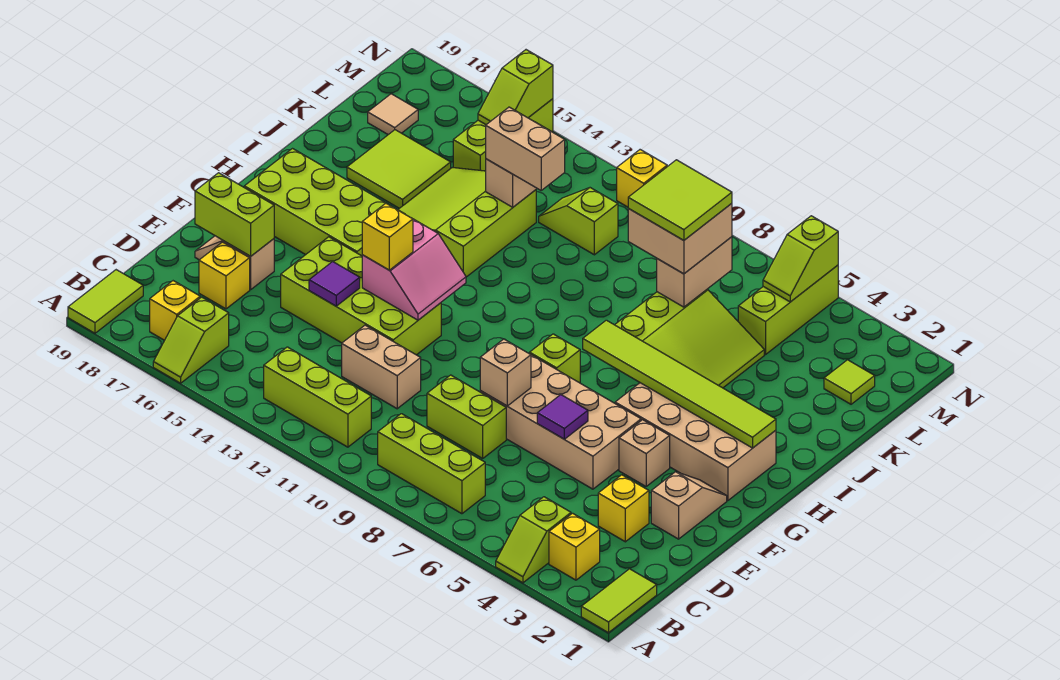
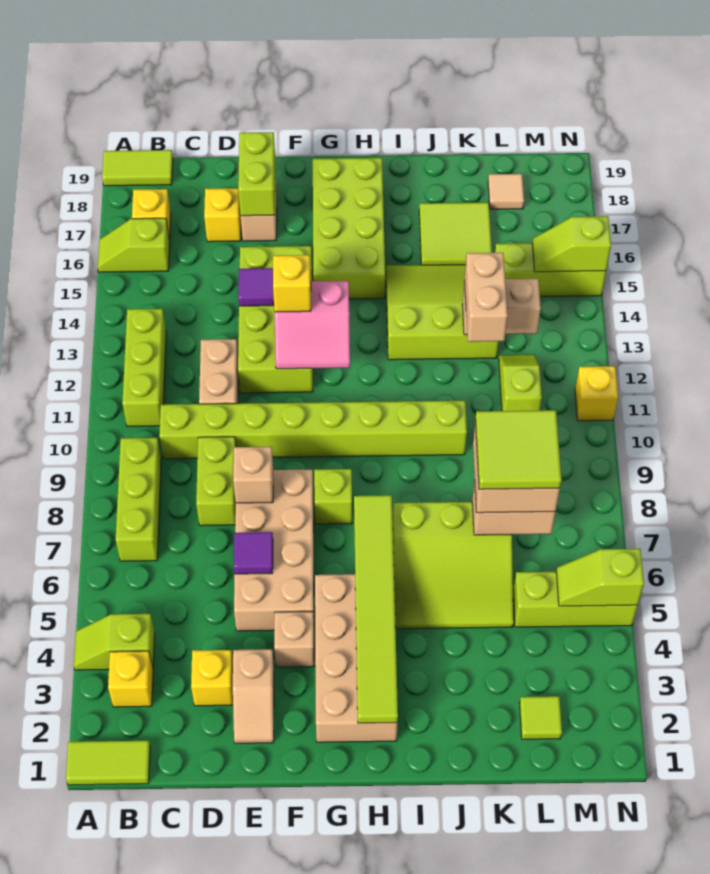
none -> lime brick C10:J10 level 1
tan slope E2:F2 level 1 top E -> tan slope E2:E3 level 1 top 3

